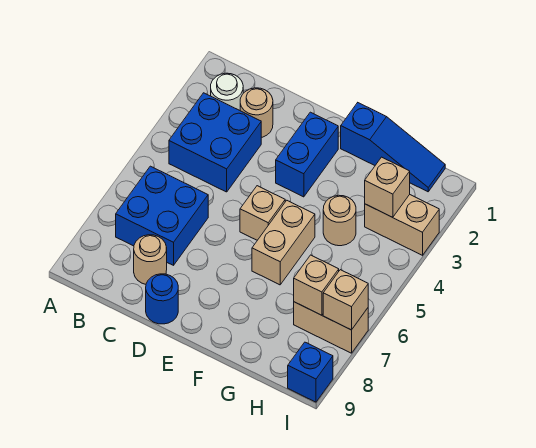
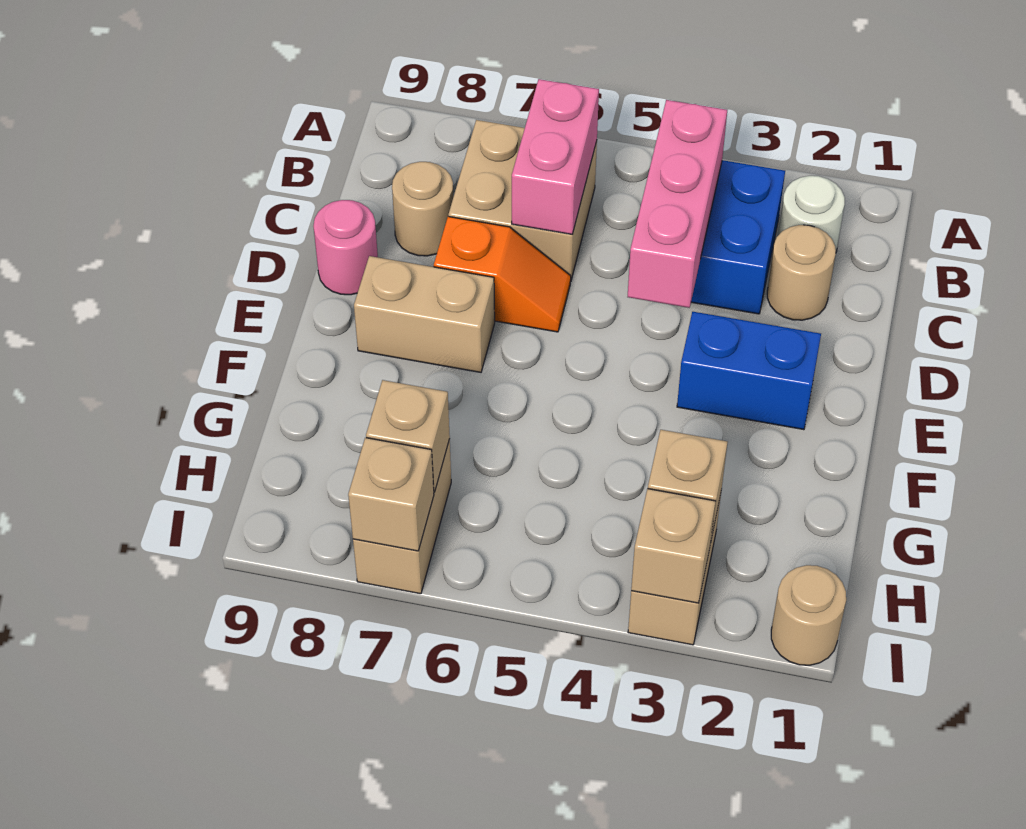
none -> pink brick B4:D4 level 2
blue brick B6:C7 level 1 -> tan brick B6:C7 level 1
none -> pink brick B6:C6 level 2
none -> orange slope D6:D7 level 1 top 7
blue round brick D9 level 1 -> pink round brick D9 level 1
tan brick E5 level 1 -> tan brick I3 level 2
blue slope F1:H1 level 1 top F -> none
tan brick F5:F6 level 1 -> tan brick E7:E8 level 1
tan round brick G4 level 1 -> tan round brick I1 level 1
blue brick I9 level 1 -> none

